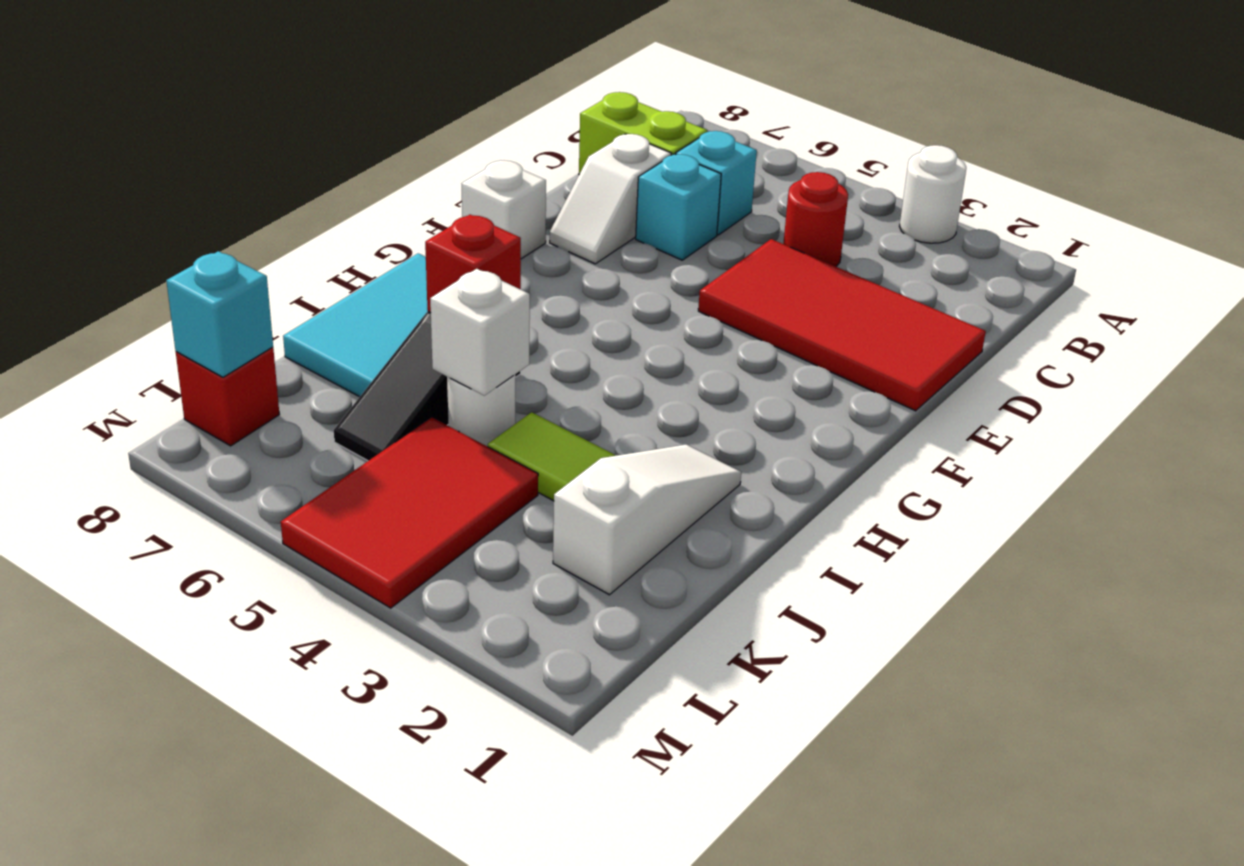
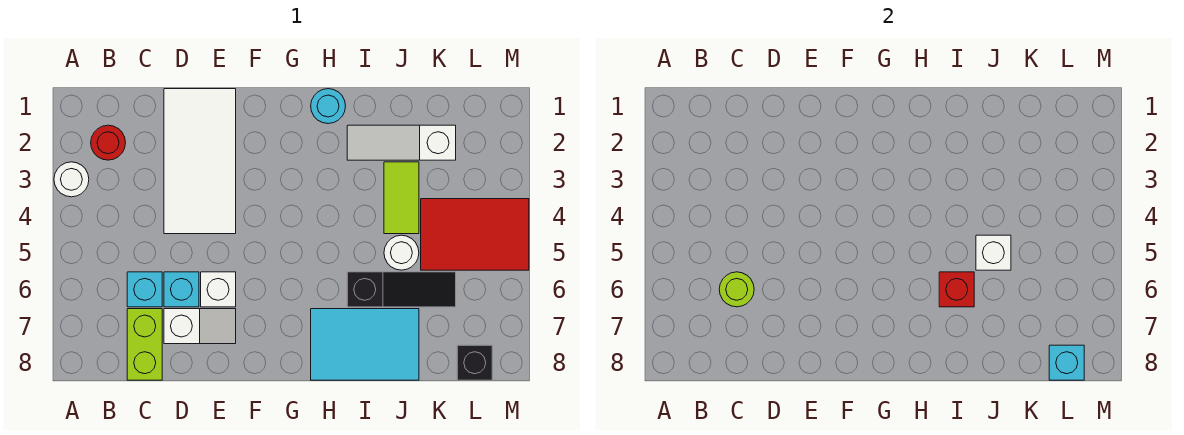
red round brick C4 level 1 -> red round brick B2 level 1
none -> lime round brick C6 level 2
red tile D1:E4 level 1 -> white tile D1:E4 level 1
white brick F8 level 1 -> white brick E6 level 1
none -> cyan round brick H1 level 1
red brick L8 level 1 -> black brick L8 level 1

